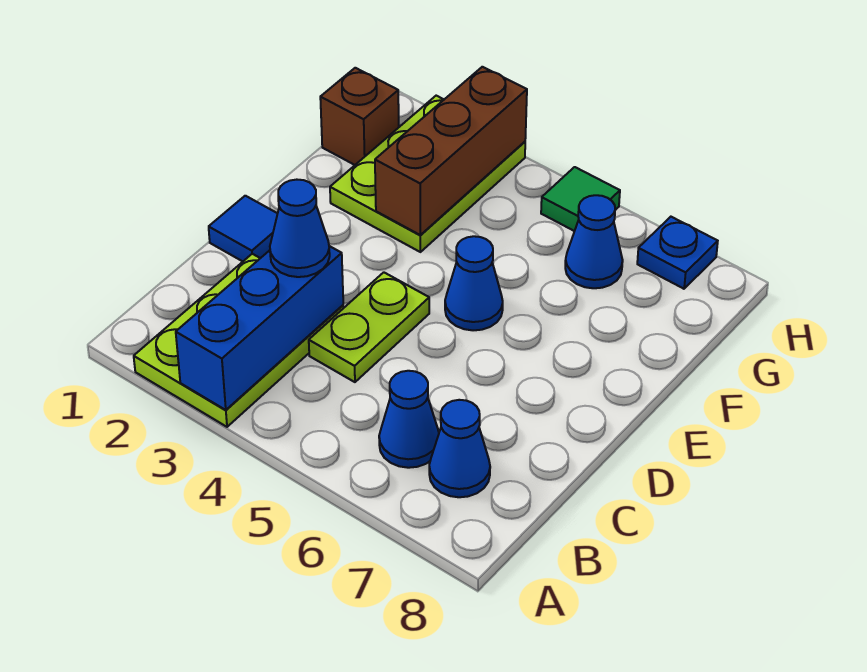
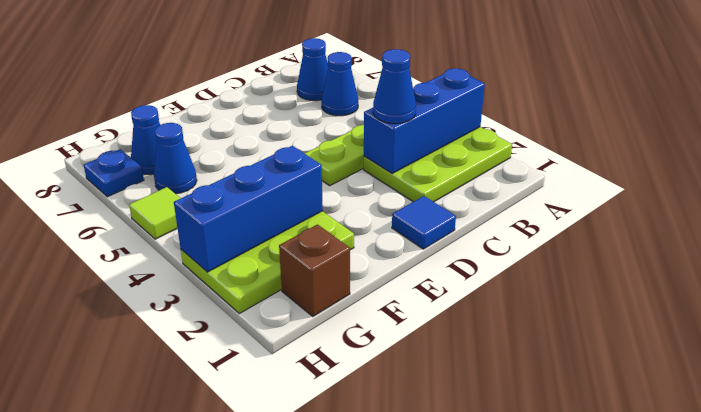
blue cone E5 level 1 -> blue cone G7 level 1
brown brick F3:H3 level 2 -> blue brick F3:H3 level 2
green tile H5 level 1 -> lime tile H5 level 1

